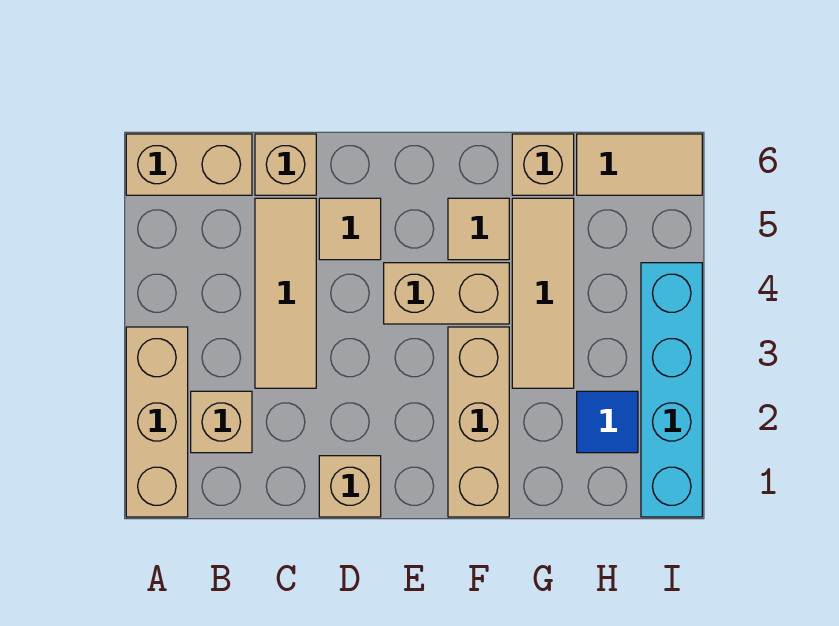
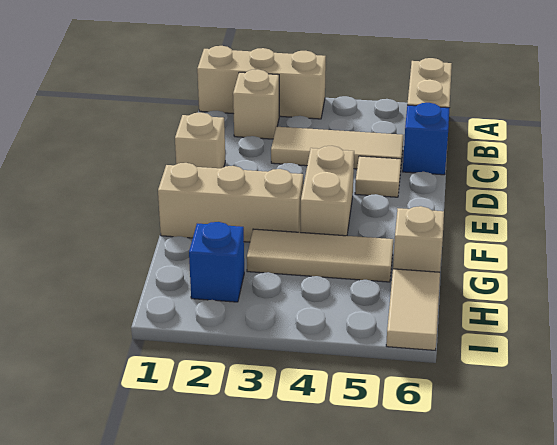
tan brick C6 level 1 -> blue brick C6 level 1
tan tile F5 level 1 -> none
blue tile H2 level 1 -> blue brick H2 level 1
cyan brick I1:I4 level 1 -> none

